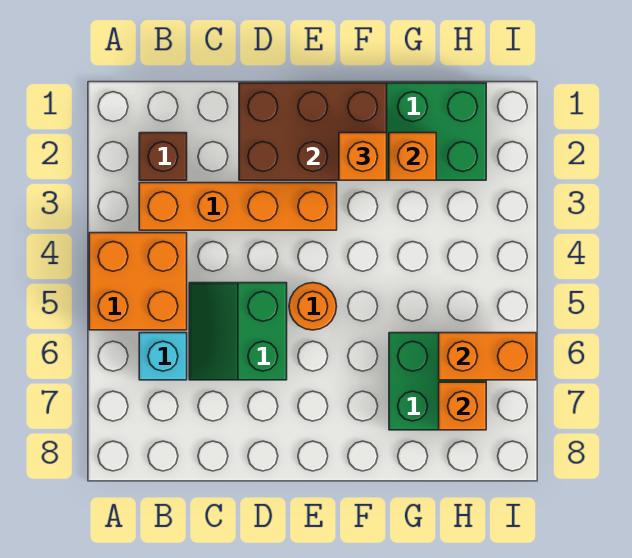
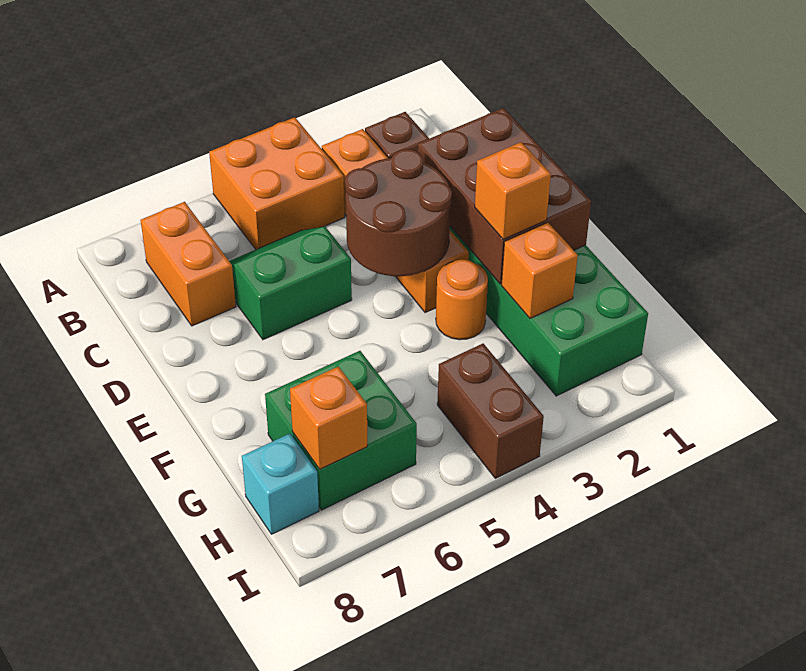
cyan brick B6 level 1 -> cyan brick H8 level 1
none -> brown round brick D3:E4 level 2
orange round brick E5 level 1 -> orange round brick F3 level 1
none -> brown brick H4:I4 level 1
orange brick H6:I6 level 2 -> orange brick B7:C7 level 1

